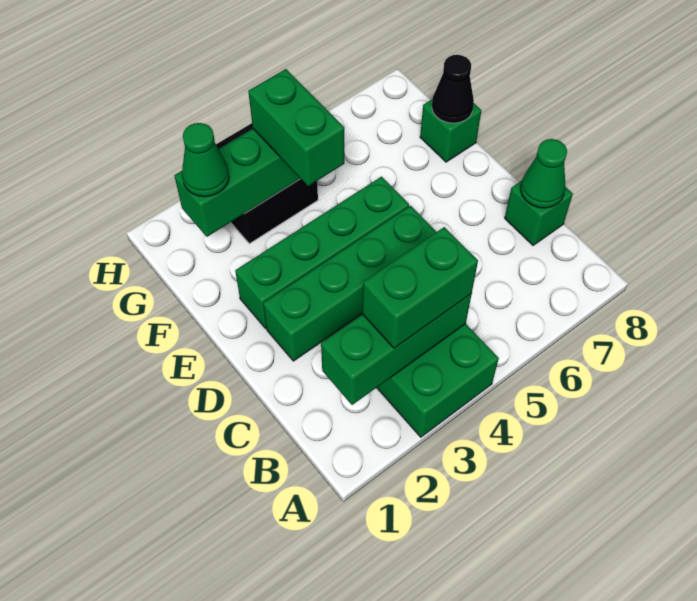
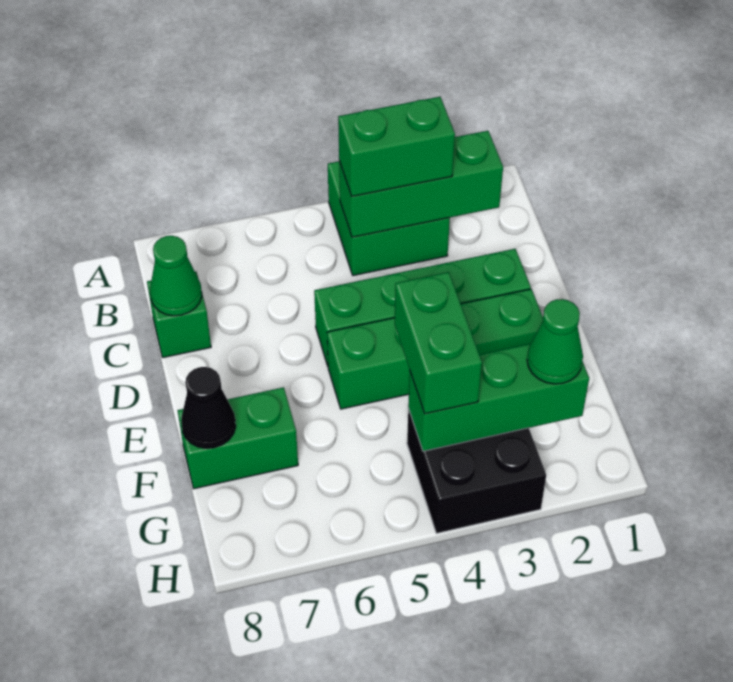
green brick F8 level 1 -> green brick F7:F8 level 1

